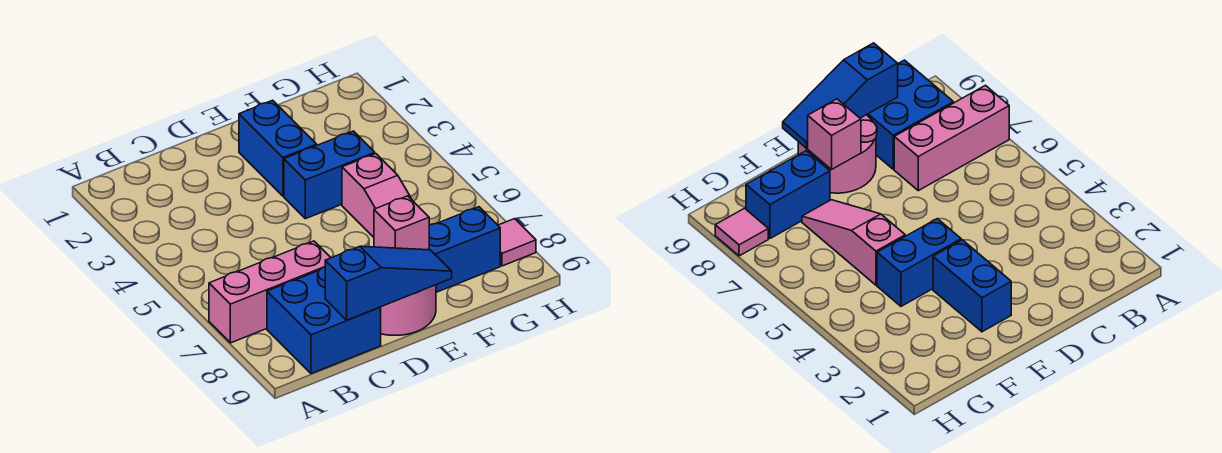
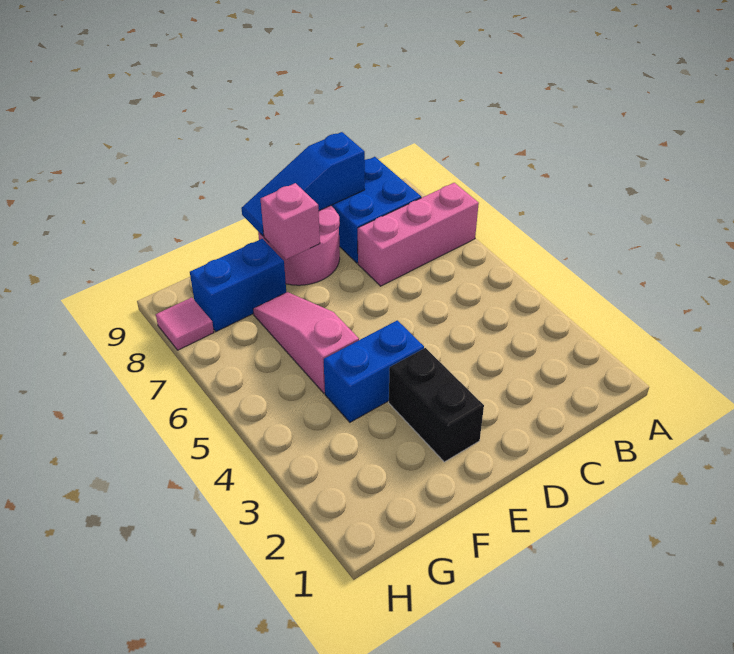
blue brick E2:E3 level 1 -> black brick E2:E3 level 1

